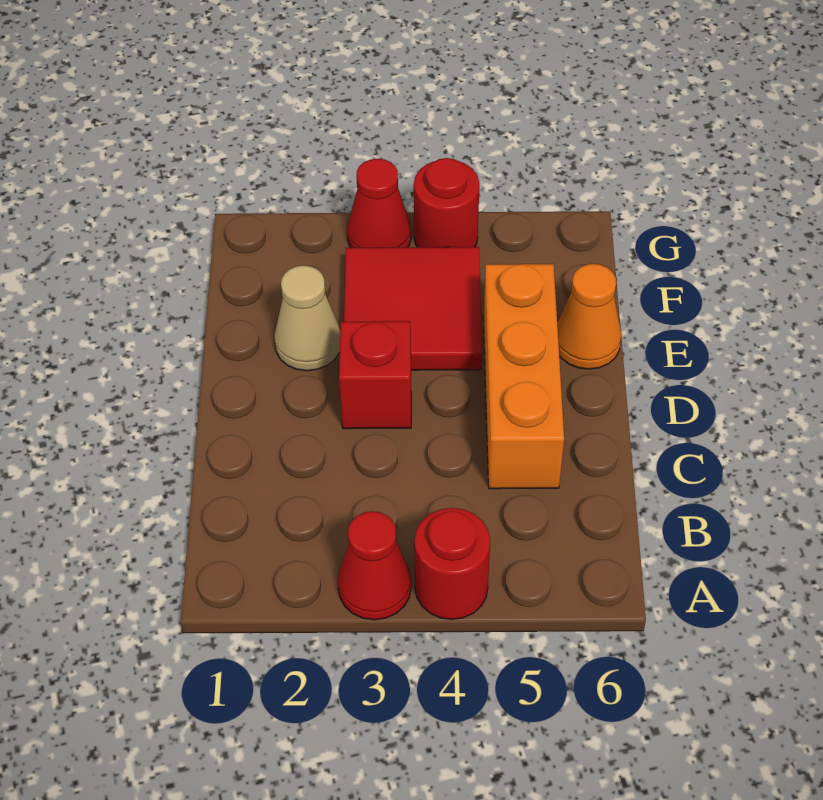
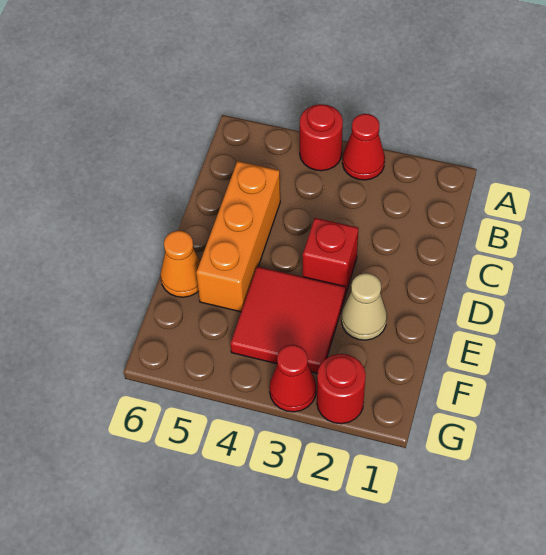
red round brick G4 level 1 -> red round brick G2 level 1

